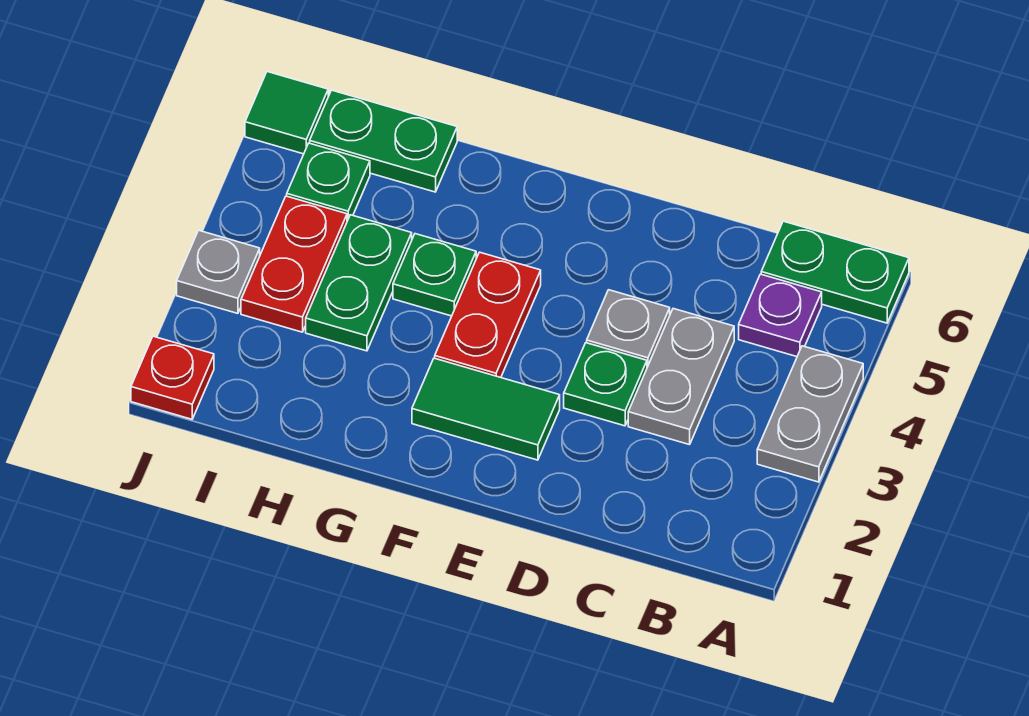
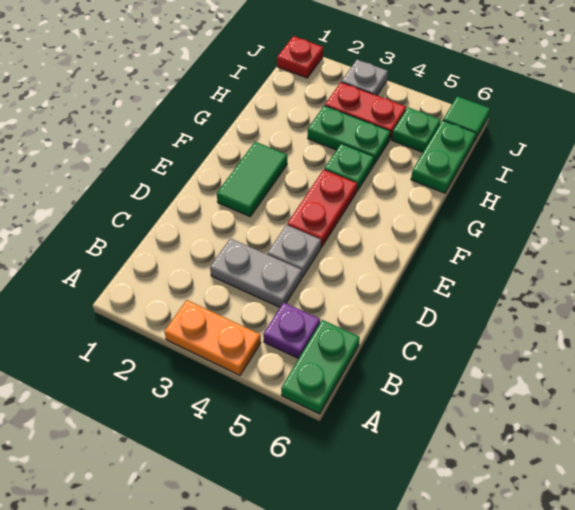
grey plate A3:A4 level 1 -> orange plate A3:A4 level 1
green plate D3 level 1 -> none
red plate F3:F4 level 1 -> red plate E4:F4 level 1

